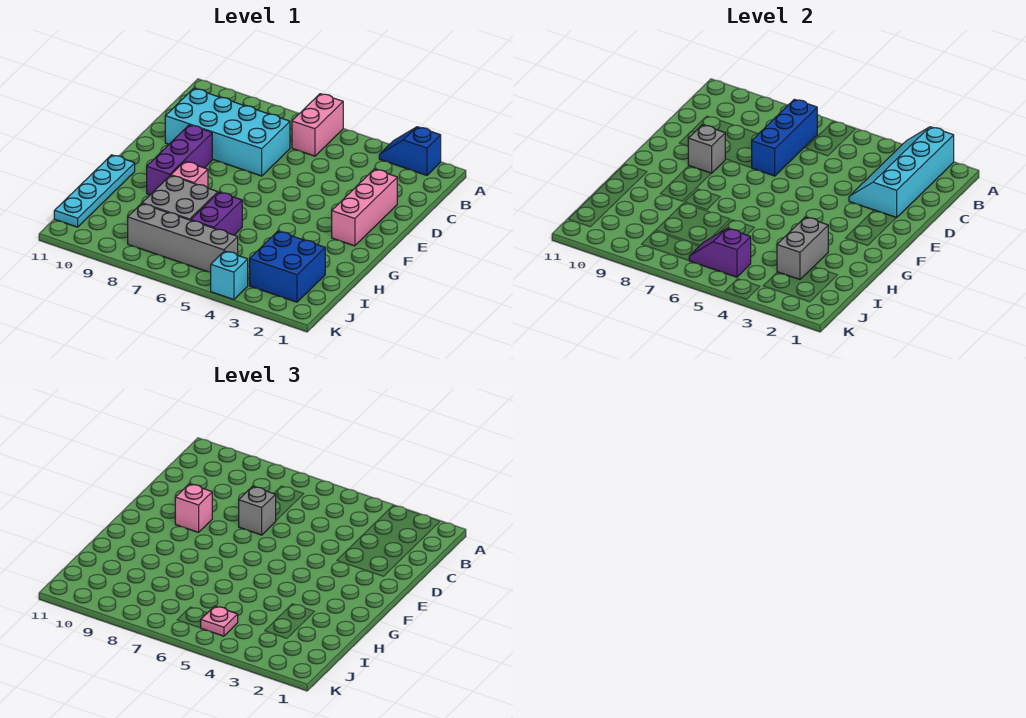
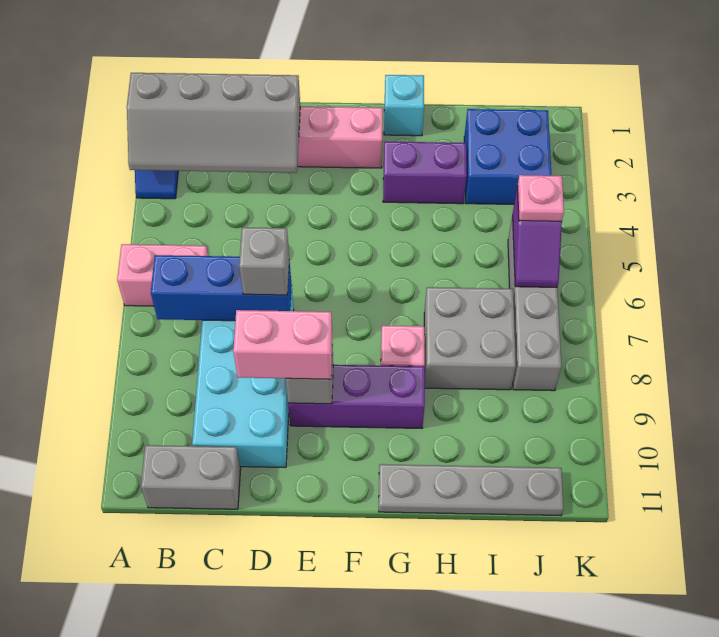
cyan slope A2:D3 level 2 top 2 -> grey slope A2:D3 level 2 top 2
pink brick E9 level 3 -> pink brick D9:E9 level 3
cyan plate G11:J11 level 1 -> grey plate G11:J11 level 1
grey brick H3:I3 level 2 -> grey brick B11:C11 level 1
purple brick H6:I6 level 1 -> purple brick G3:H3 level 1
cyan brick K4 level 1 -> cyan brick G1 level 1

